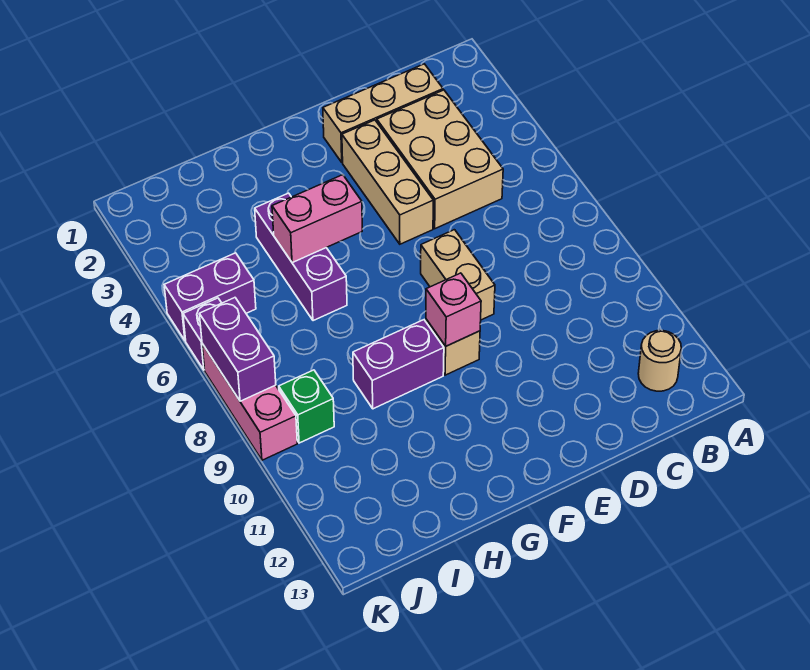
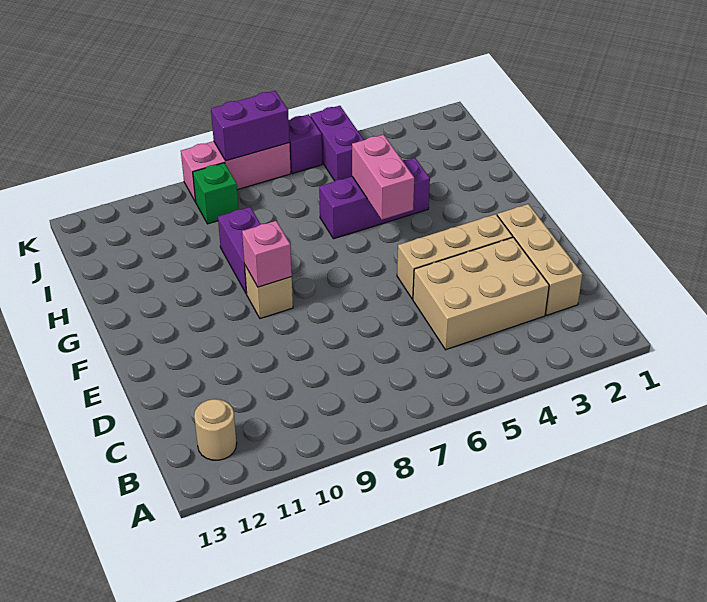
tan brick E7:E8 level 1 -> none

